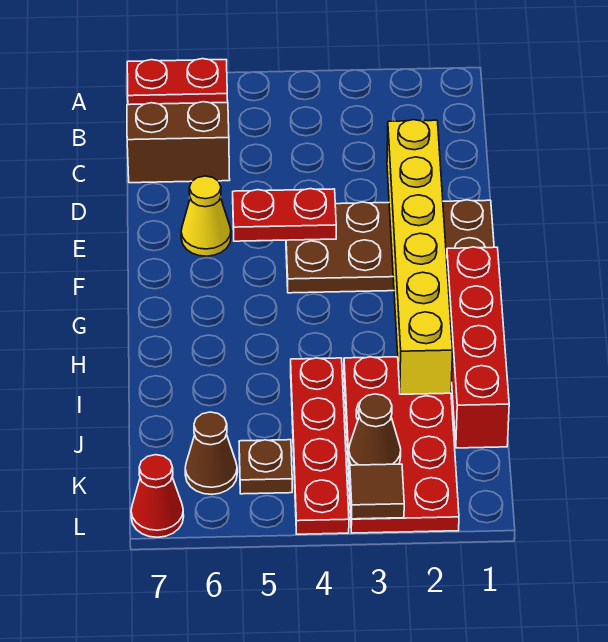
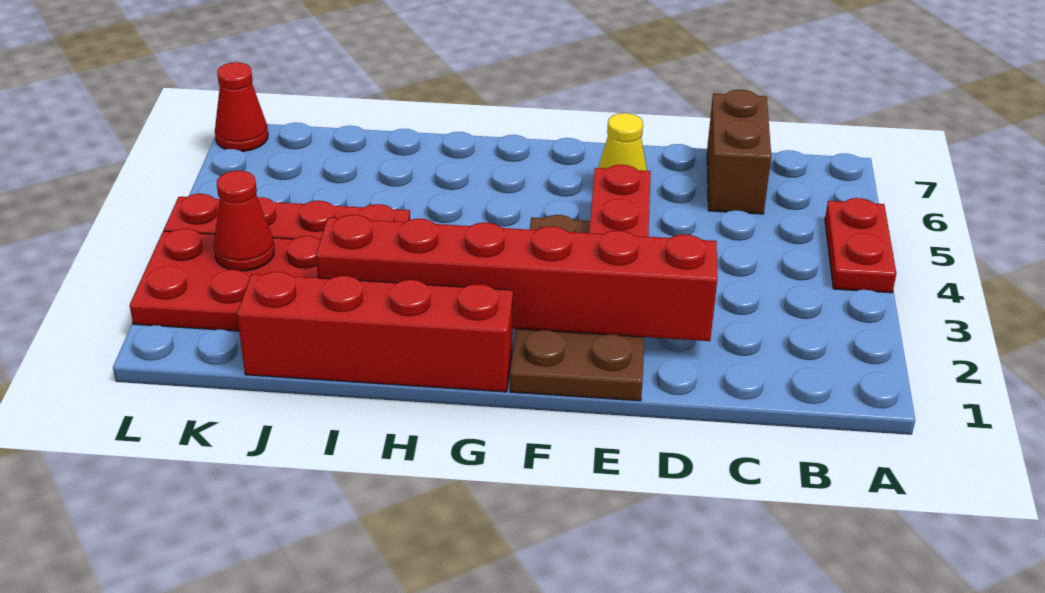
red plate A6:A7 level 1 -> red plate A4:A5 level 1
yellow brick D2:I2 level 2 -> red brick D2:I2 level 2
brown cone K3 level 2 -> red cone K3 level 2
brown plate K5 level 1 -> none
brown cone K6 level 1 -> none
brown tile L3 level 2 -> none

